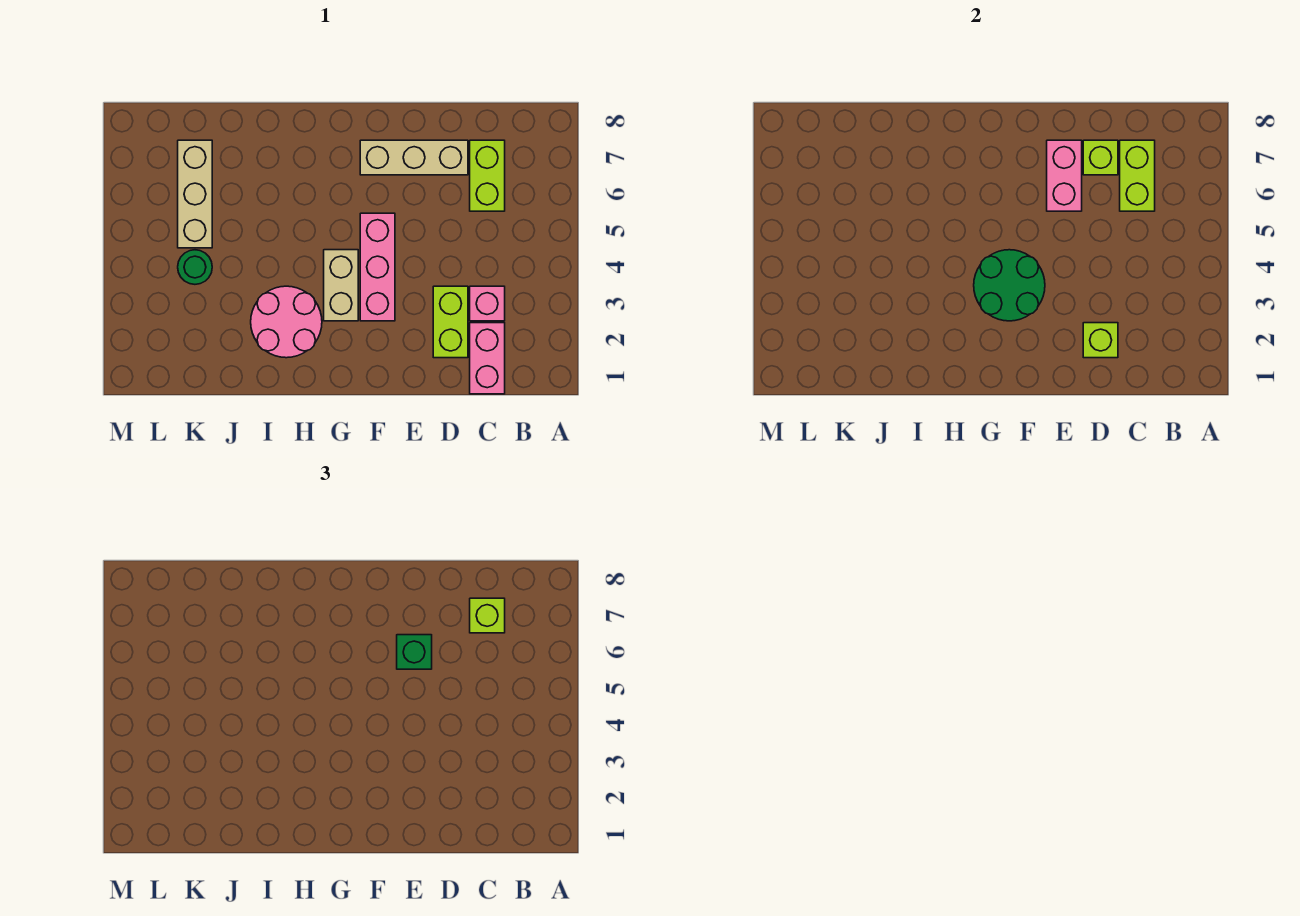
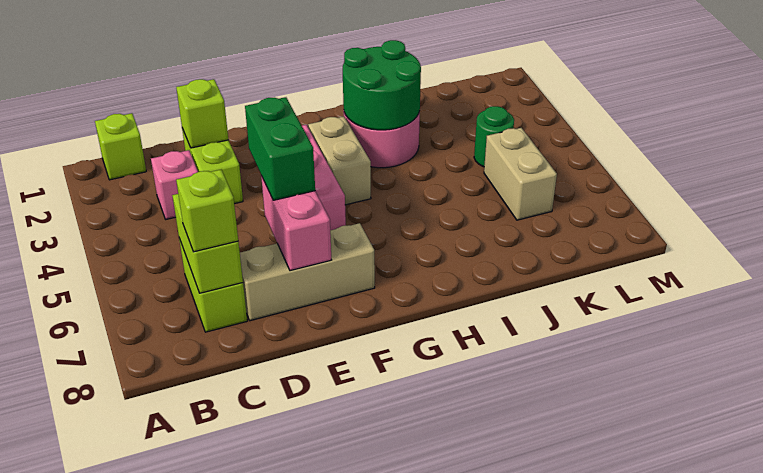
pink brick C1:C2 level 1 -> none
lime brick D7 level 2 -> lime brick B1 level 1
green brick E6 level 3 -> green brick E5:E6 level 3
green round brick F3:G4 level 2 -> green round brick H2:I3 level 2
tan brick K5:K7 level 1 -> tan brick K5:K6 level 1

